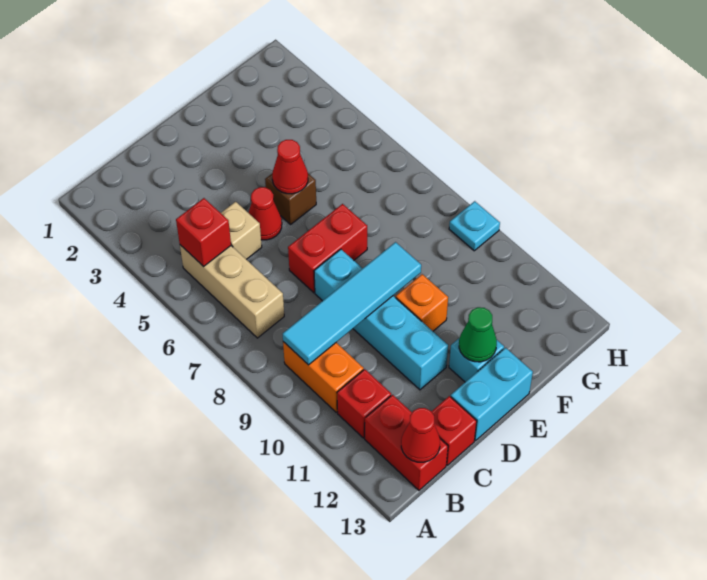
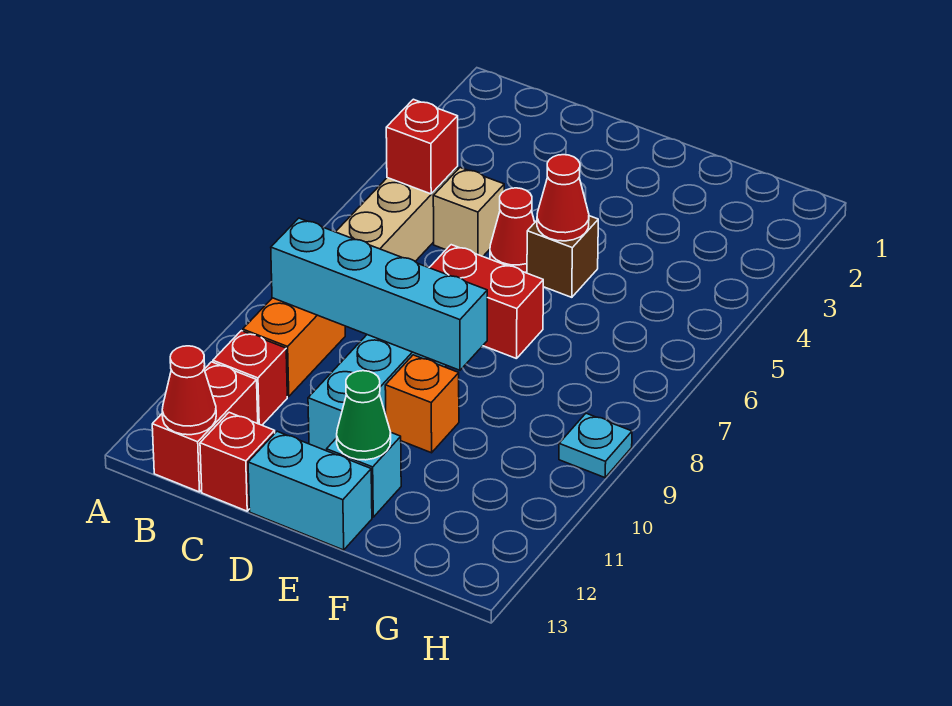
cyan tile B9:E9 level 2 -> cyan brick B9:E9 level 2

